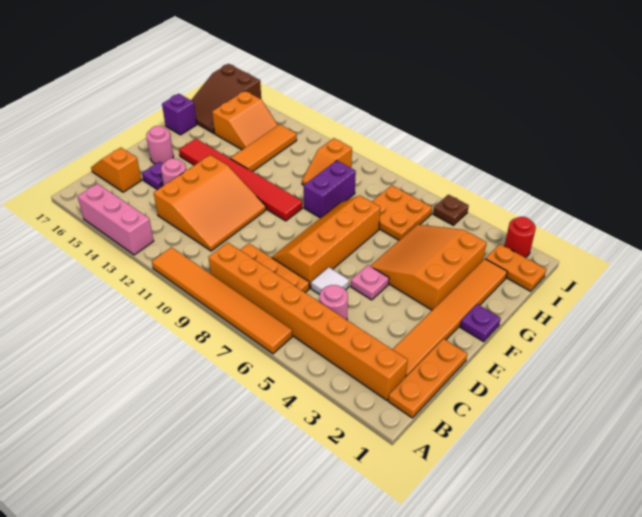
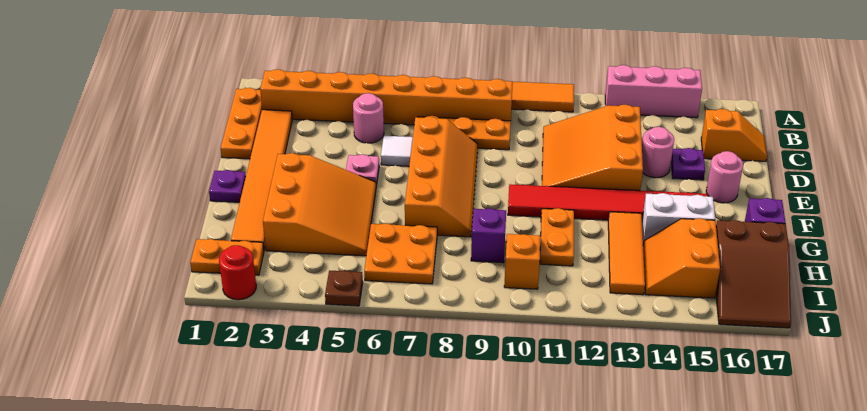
purple brick G9:H9 level 1 -> purple brick H9 level 1
none -> orange plate G11:H11 level 1
none -> white brick G14:G15 level 1
brown slope H16:J17 level 1 top J -> brown slope H16:J17 level 1 top H

